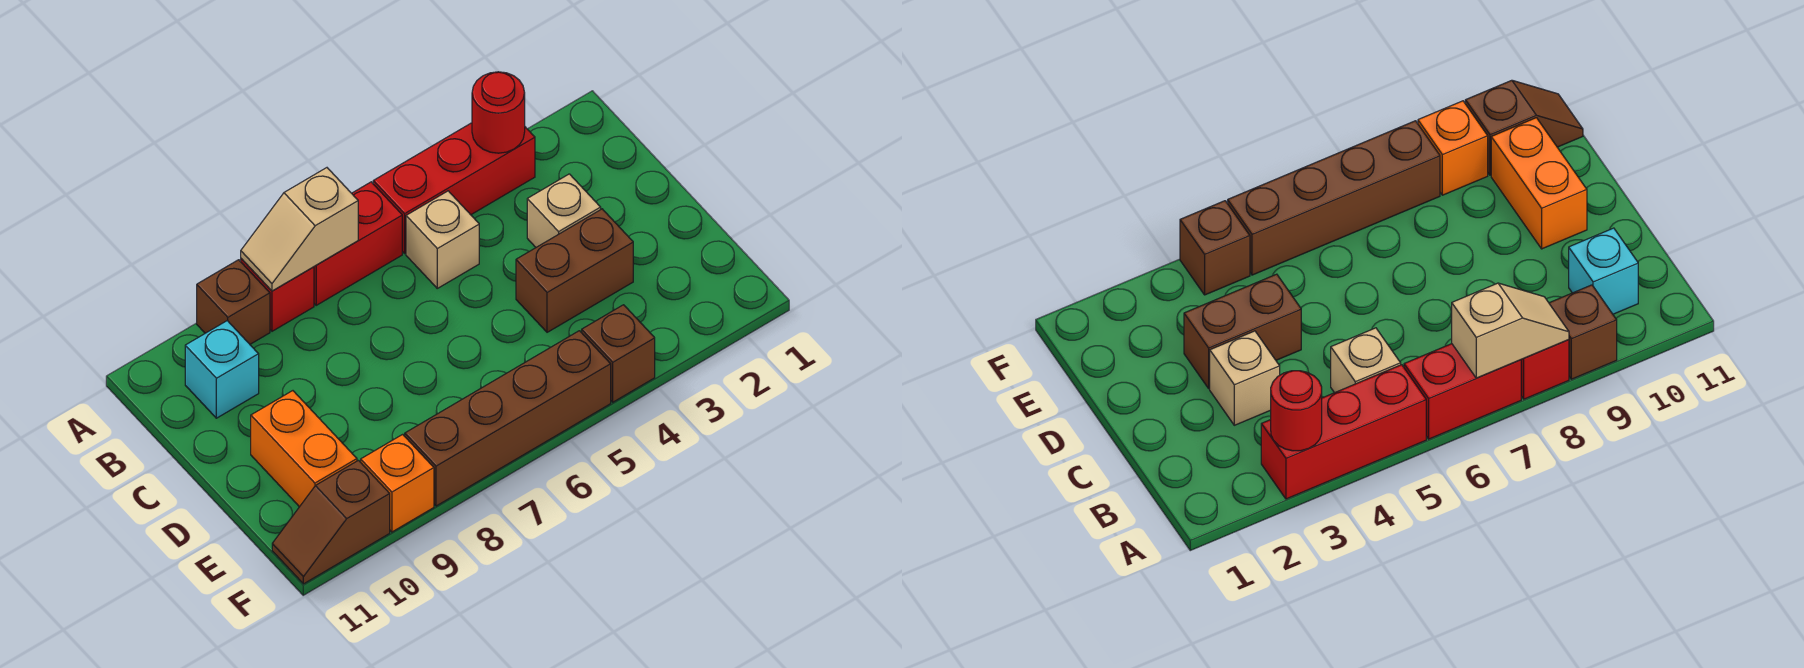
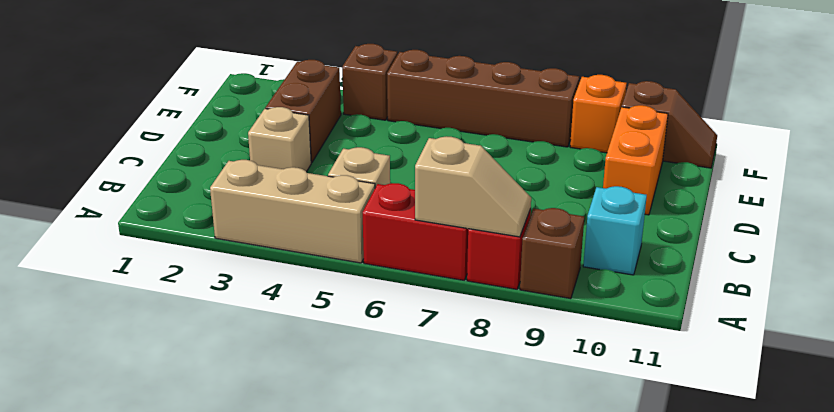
red brick A3:A5 level 1 -> tan brick A3:A5 level 1
red round brick A3 level 2 -> none
brown brick D3:D4 level 1 -> brown brick D3:E3 level 1

